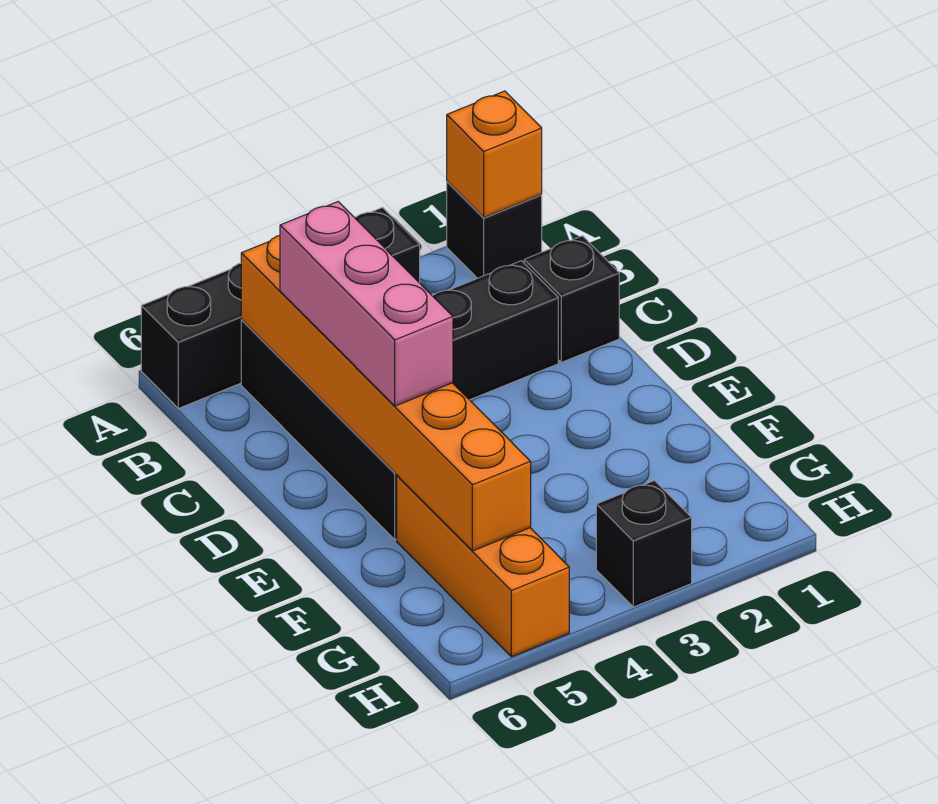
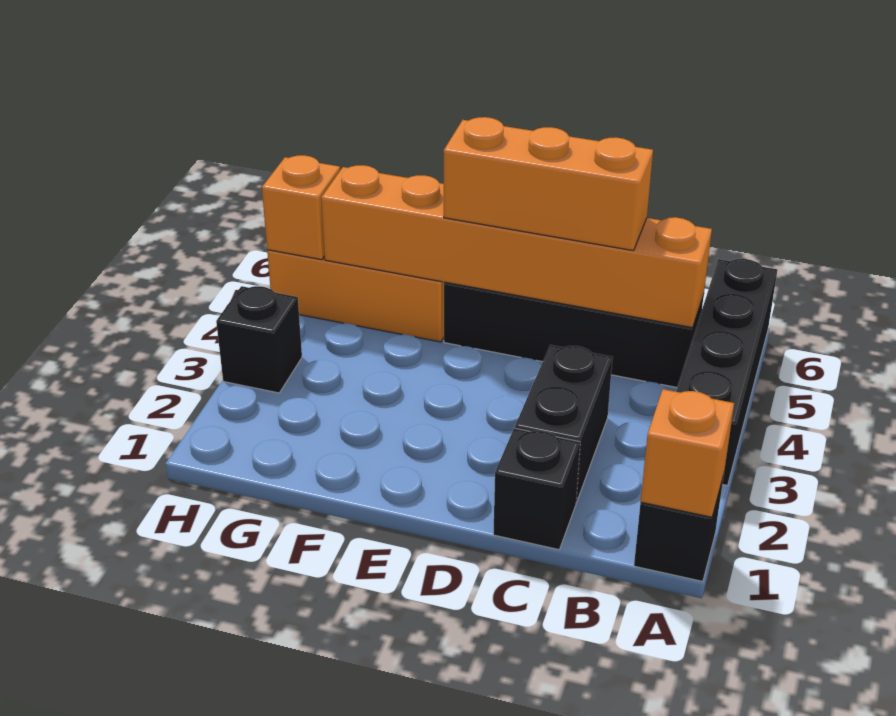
pink brick C5:E5 level 3 -> orange brick C5:E5 level 3
none -> orange brick H5 level 2

